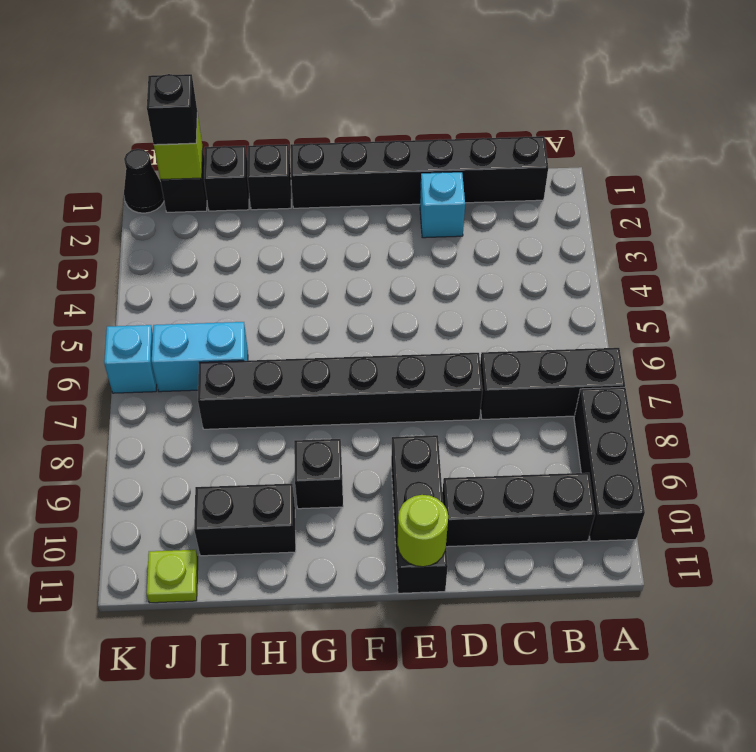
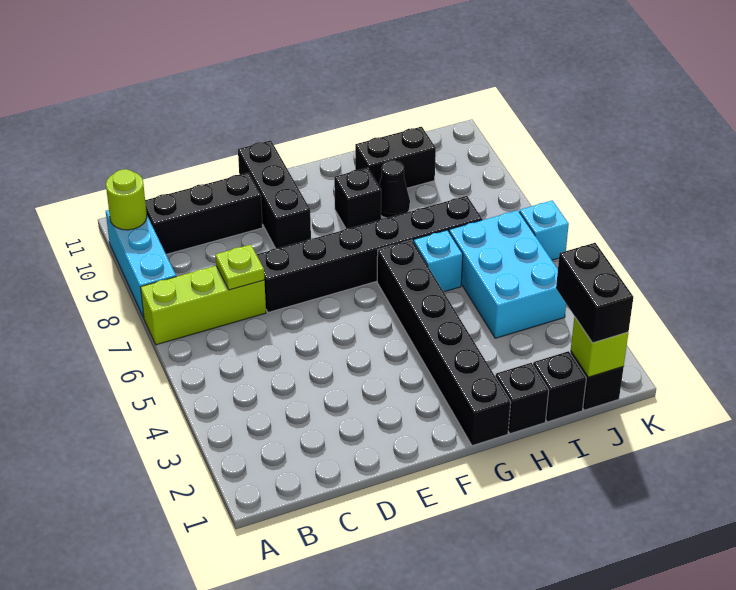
black brick A7:C7 level 1 -> lime brick A7:C7 level 1
black brick A8:A10 level 1 -> cyan brick A8:A10 level 1
black brick B1:G1 level 1 -> black brick G1:G6 level 1
cyan brick D2 level 1 -> cyan brick H6 level 1
lime round brick E11 level 2 -> lime round brick A10 level 2
cyan brick I6:J6 level 1 -> cyan brick I4:J6 level 1
black brick J1 level 3 -> black brick J1:J2 level 3
lime plate J11 level 1 -> lime plate C7 level 2
black cone K1 level 1 -> black cone H9 level 1

